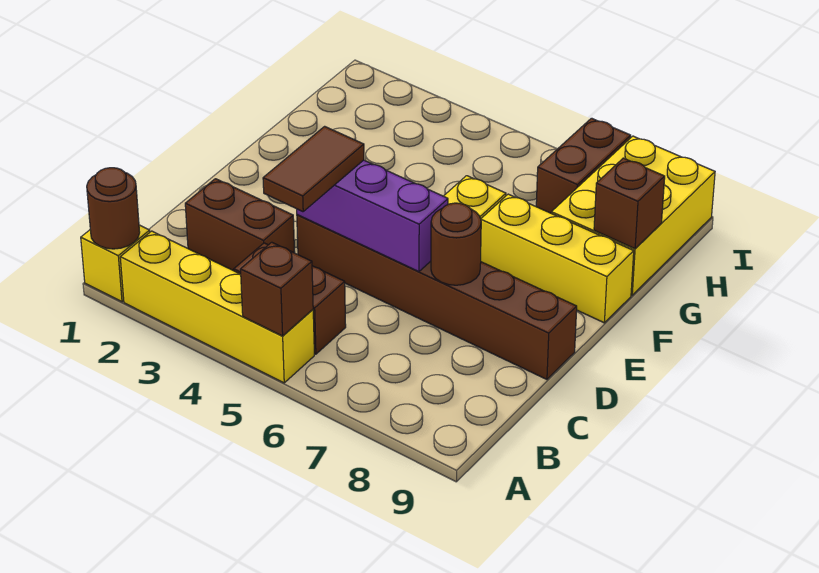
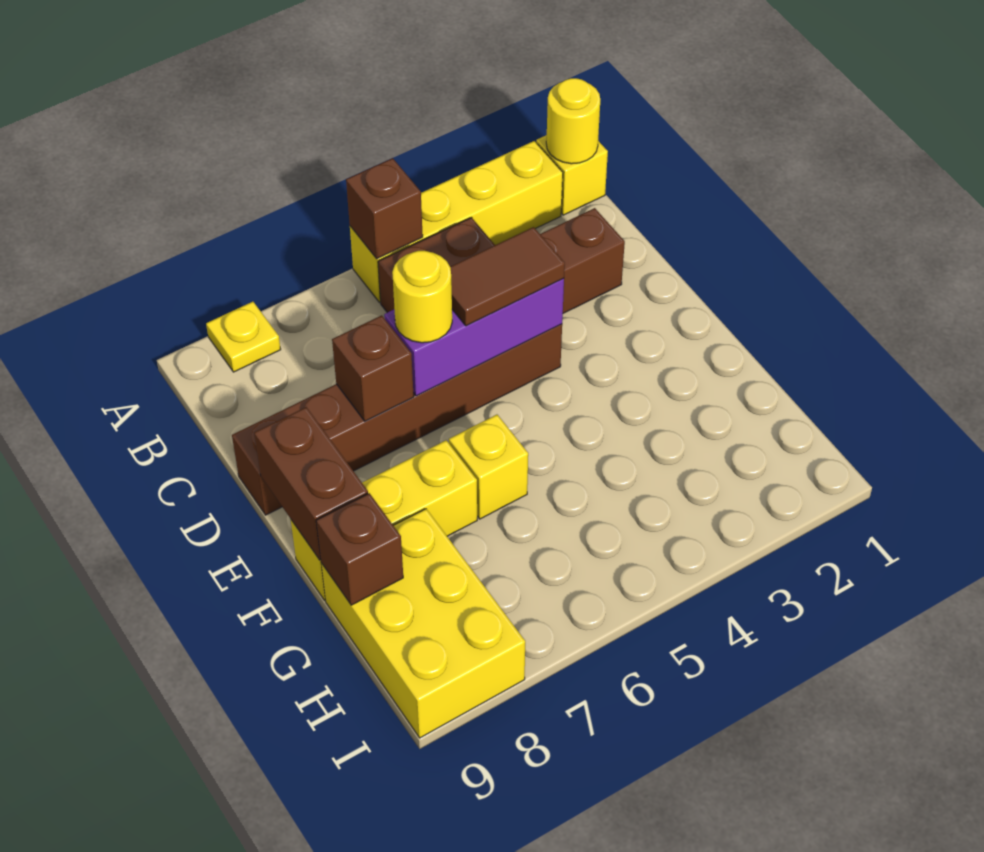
brown round brick A1 level 2 -> yellow round brick A1 level 2
none -> yellow plate A8 level 1
brown tile C4:D4 level 3 -> brown tile D4:D5 level 3
none -> yellow round brick D6 level 3
brown round brick D7 level 2 -> brown brick D7 level 2
brown brick H7:I7 level 1 -> brown brick E9:F9 level 2

